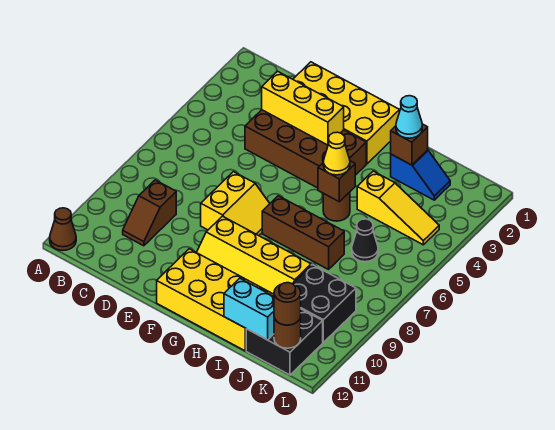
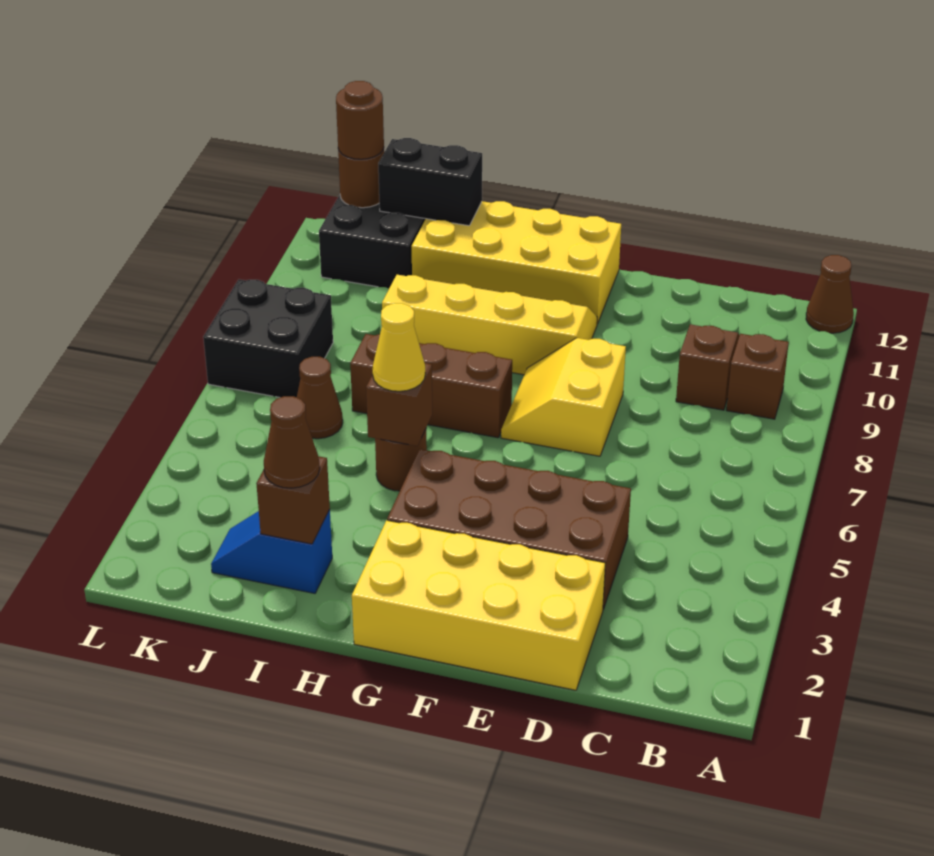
none -> brown brick B9 level 1
yellow brick D3:F3 level 2 -> none
cyan cone I2 level 3 -> brown cone I2 level 3
yellow slope I4:K4 level 1 top I -> none
cyan brick I12:J12 level 2 -> black brick I12:J12 level 2
black cone J6 level 1 -> brown cone J6 level 1
black brick J9:K10 level 1 -> black brick K7:L8 level 1

